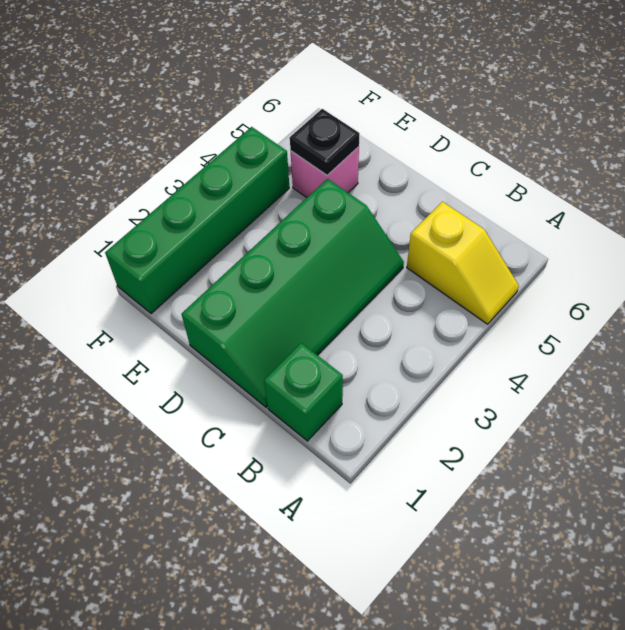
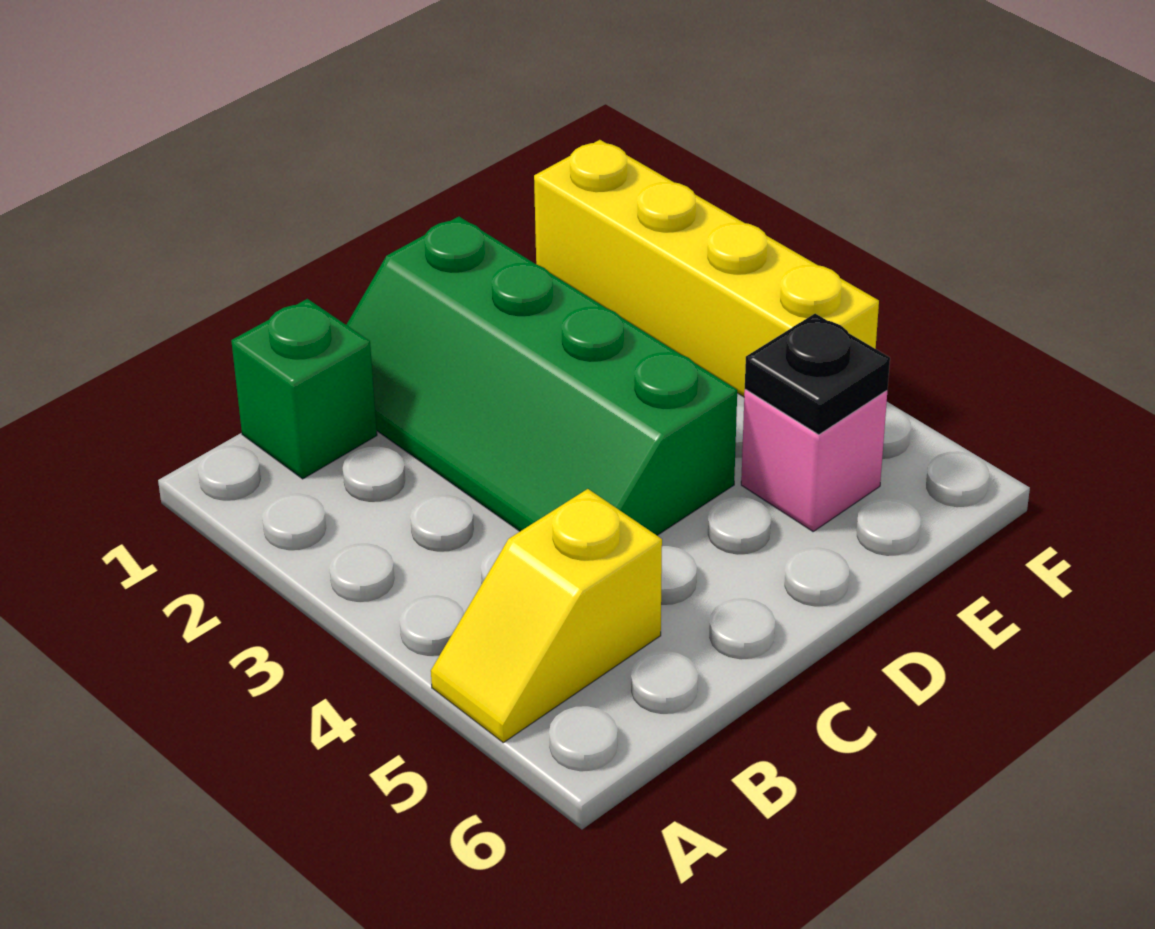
green brick F1:F4 level 1 -> yellow brick F1:F4 level 1

